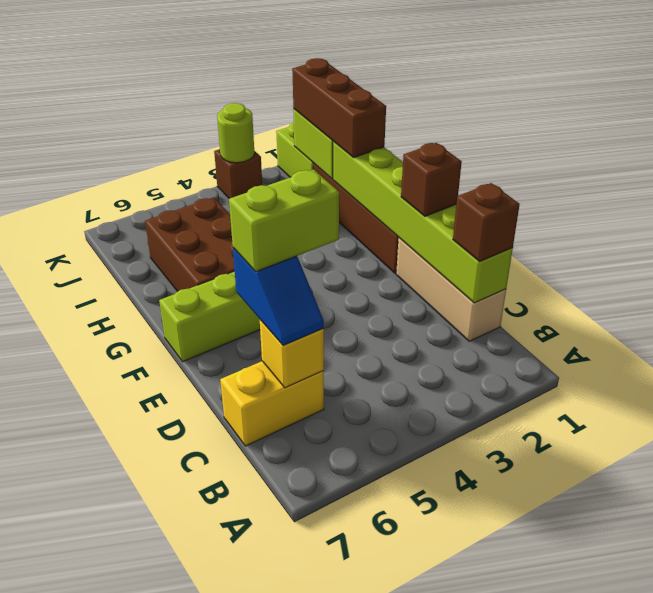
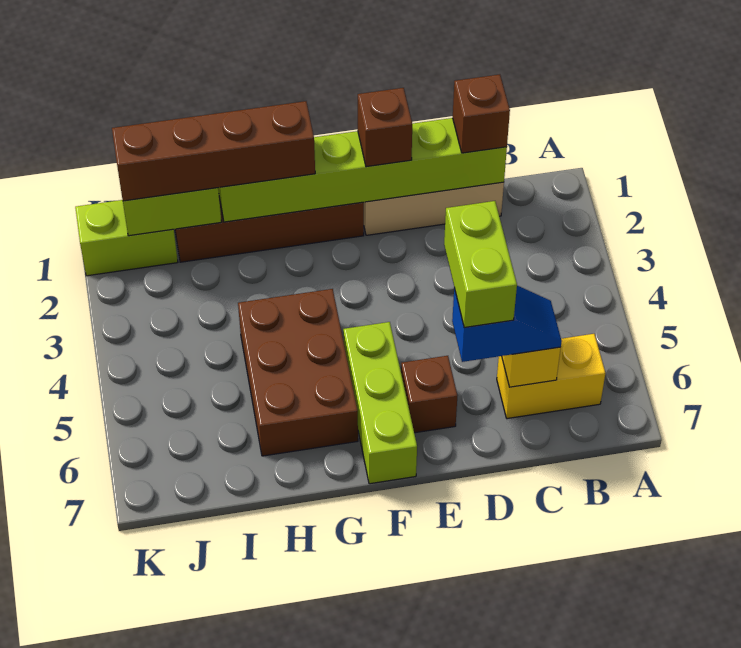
yellow brick C6:C7 level 1 -> yellow brick B6:C6 level 1
brown brick G5:I6 level 1 -> brown brick G4:H6 level 1
brown brick H1:J1 level 3 -> brown brick G1:J1 level 3
brown brick K3 level 1 -> brown brick E6 level 1
lime round brick K3 level 2 -> none

